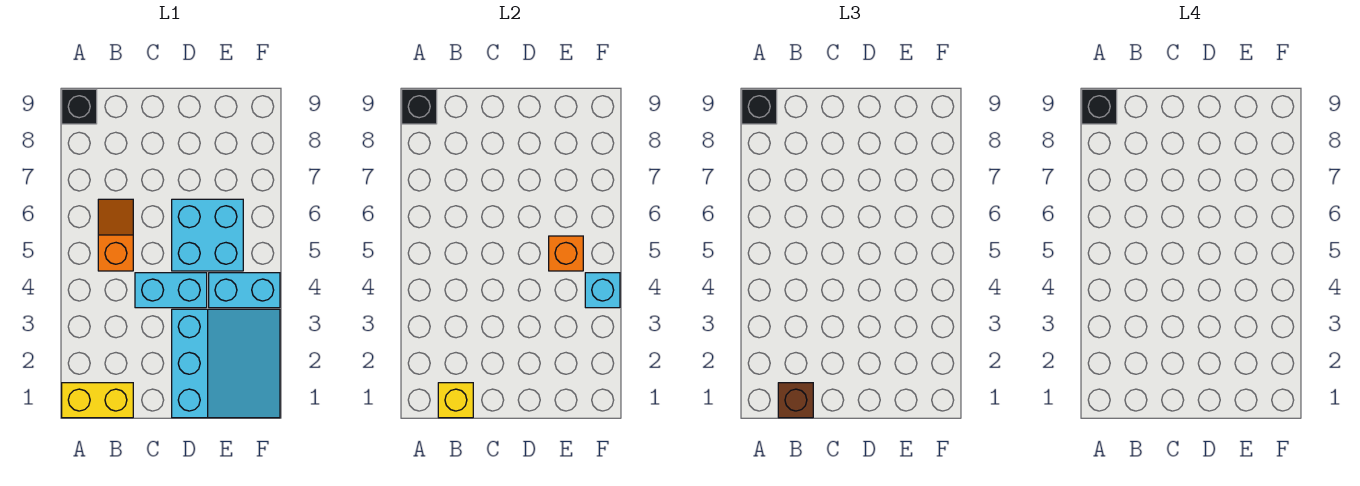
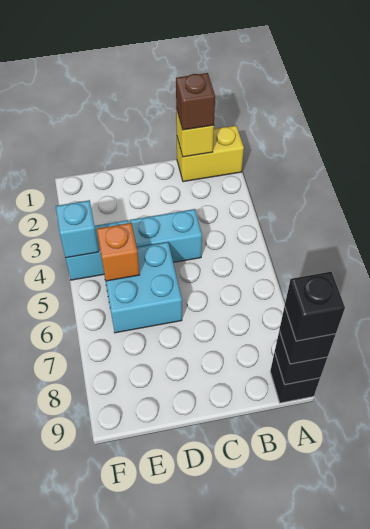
orange slope B5:B6 level 1 top 5 -> none
cyan slope D1:F3 level 1 top D -> none

